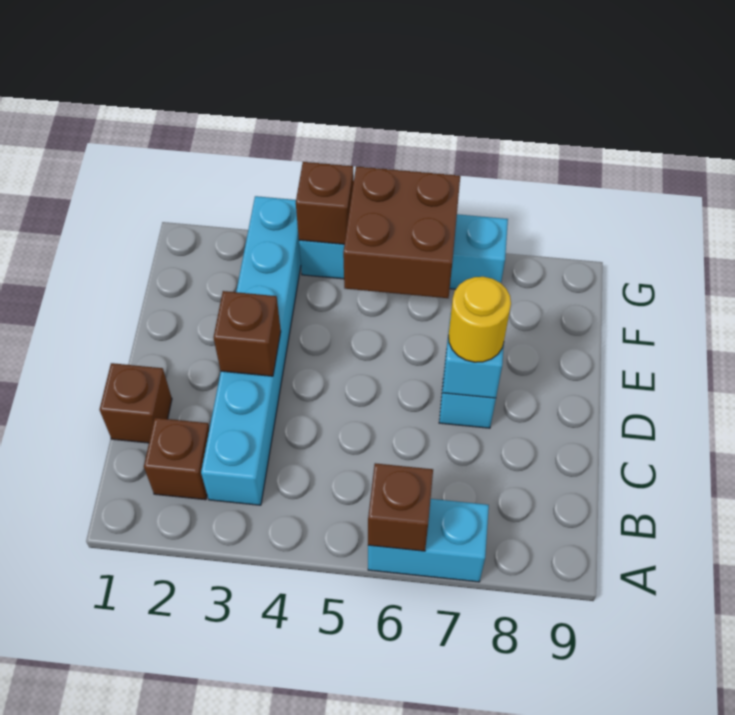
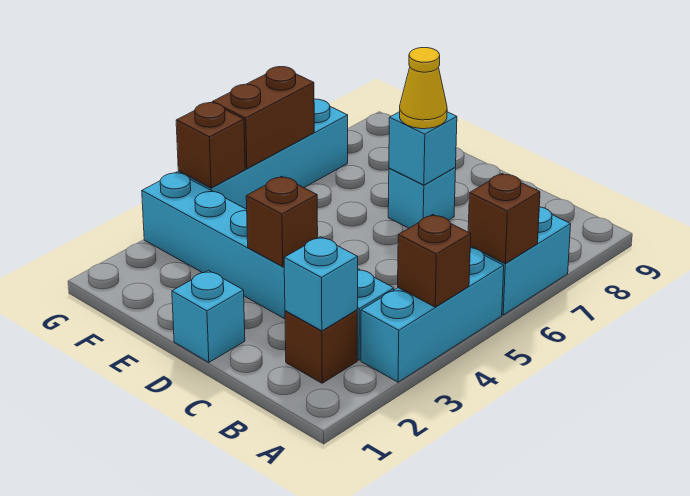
none -> cyan brick A3:A5 level 1
none -> cyan brick B2 level 2
brown brick C1 level 1 -> brown brick A4 level 2
none -> cyan brick D1 level 1
yellow round brick D7 level 3 -> yellow cone D7 level 3
brown brick F5:G6 level 2 -> brown brick G5:G6 level 2

